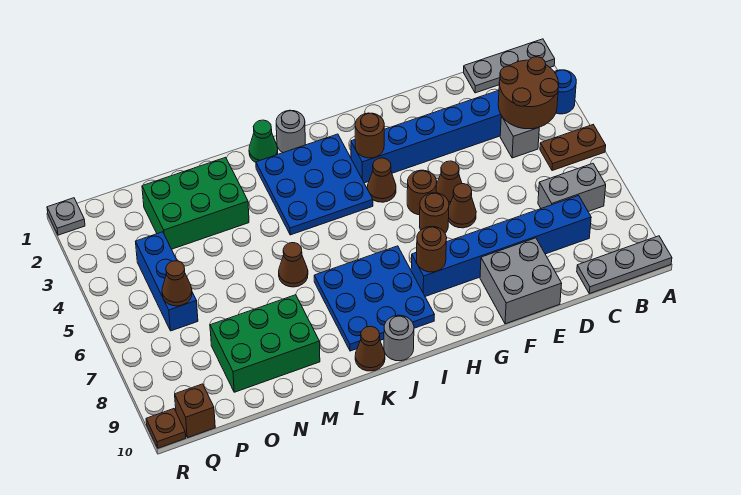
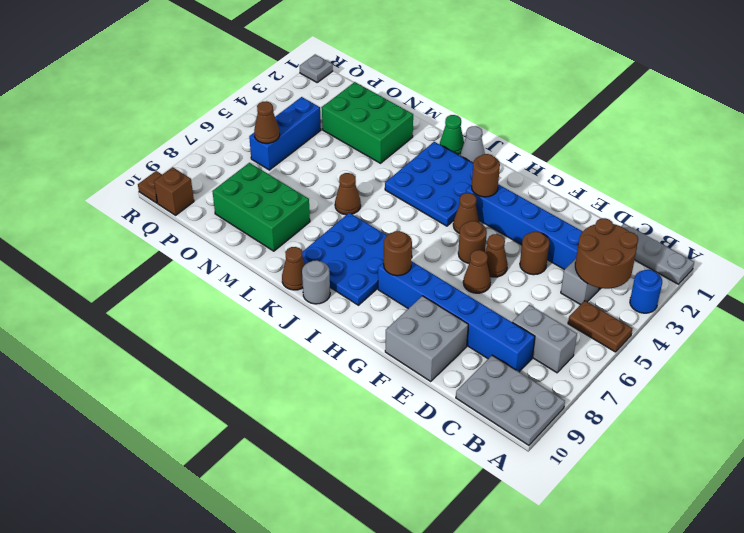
grey plate A10:C10 level 1 -> grey plate A9:C10 level 1
brown round brick G6 level 1 -> brown round brick E4 level 1
grey round brick J1 level 1 -> grey cone J1 level 1

